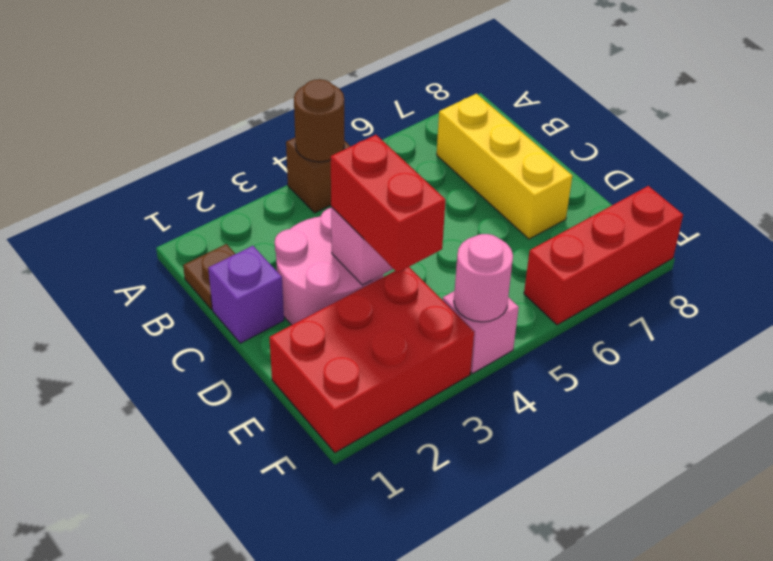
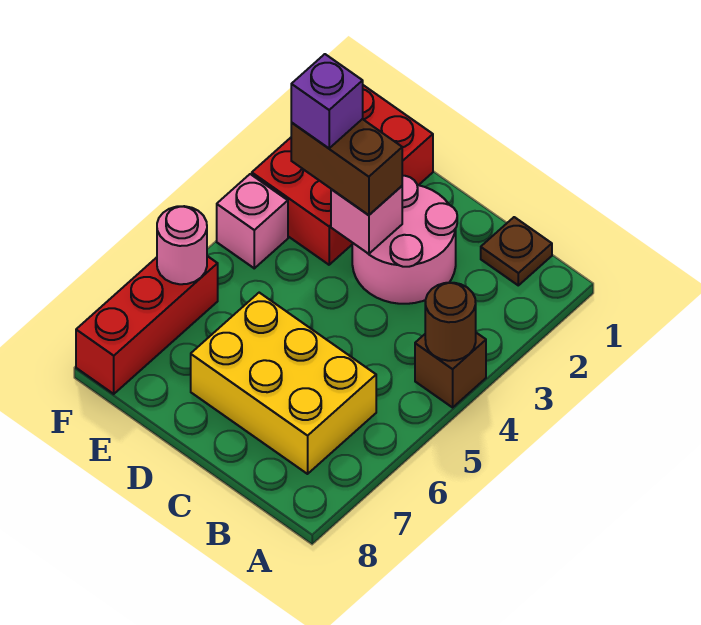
yellow brick B7:D7 level 1 -> yellow brick B6:D7 level 1
purple brick C1 level 1 -> purple brick E3 level 4
red brick D3:E3 level 3 -> brown brick D3:E3 level 3
pink round brick F4 level 2 -> pink round brick F6 level 2

